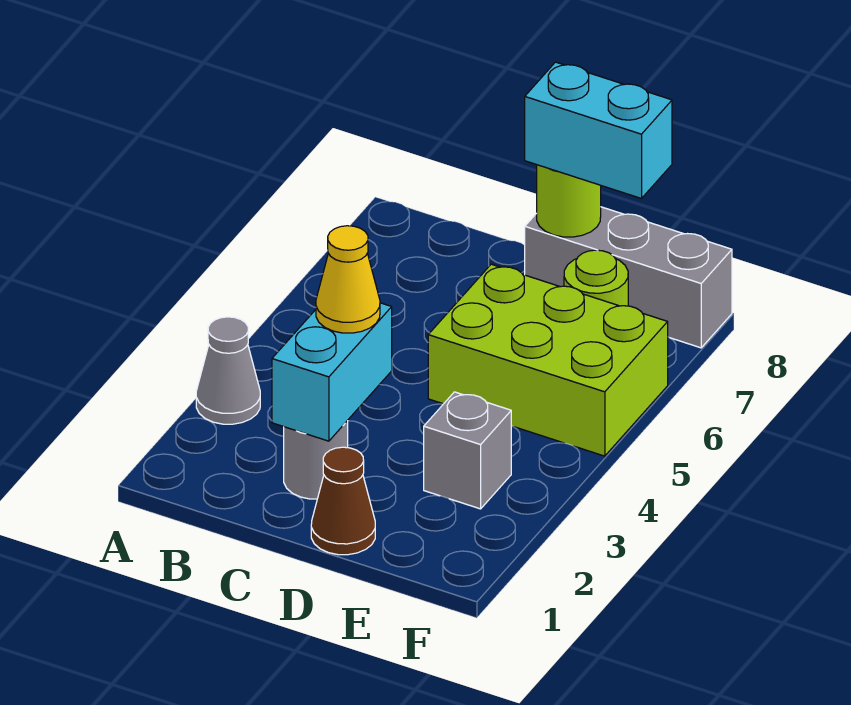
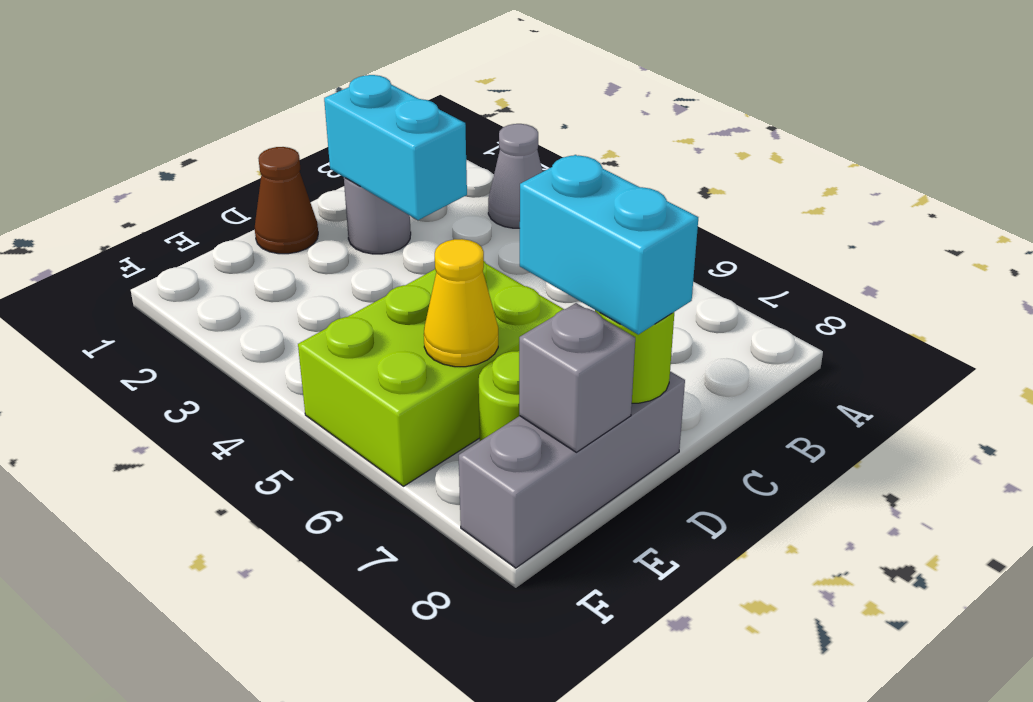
yellow cone C3 level 3 -> yellow cone E6 level 2
cyan brick D8:E8 level 3 -> cyan brick D7:D8 level 3
grey brick E3 level 1 -> grey brick E8 level 2

